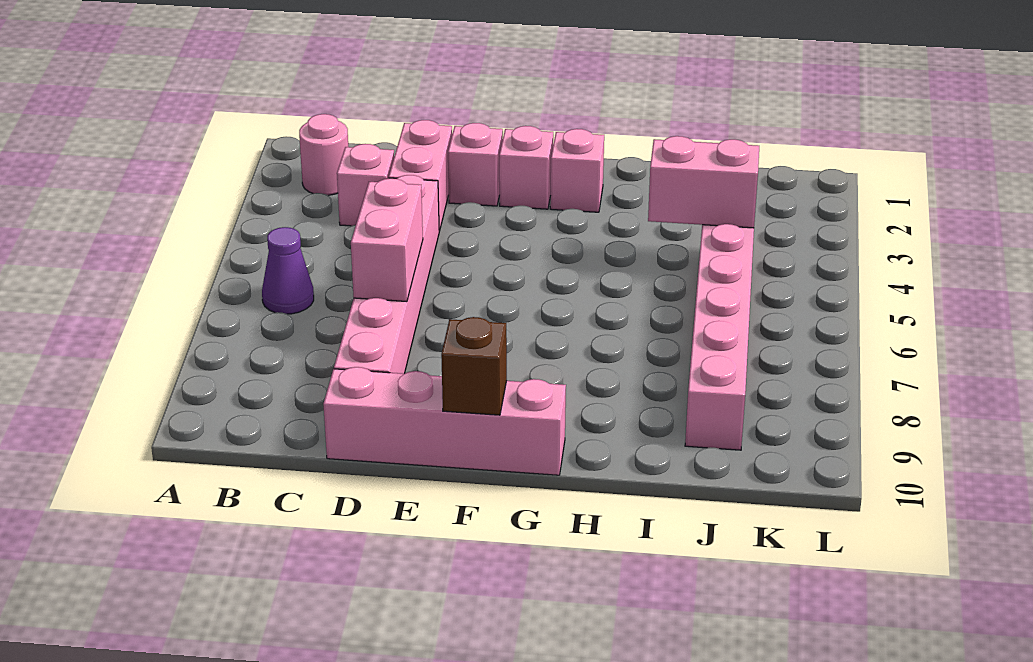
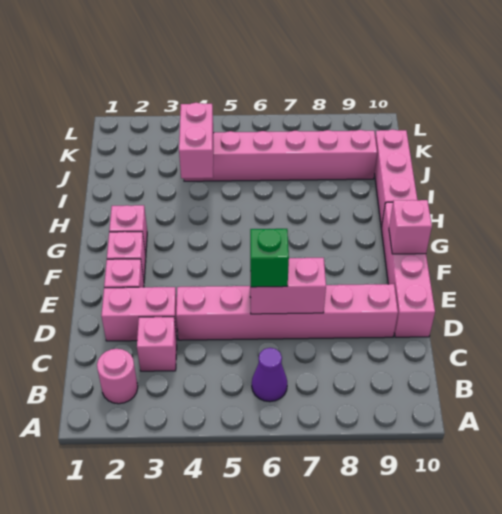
none -> green brick D6 level 3
brown brick F10 level 2 -> pink brick F10 level 2
none -> pink brick H10:J10 level 1

